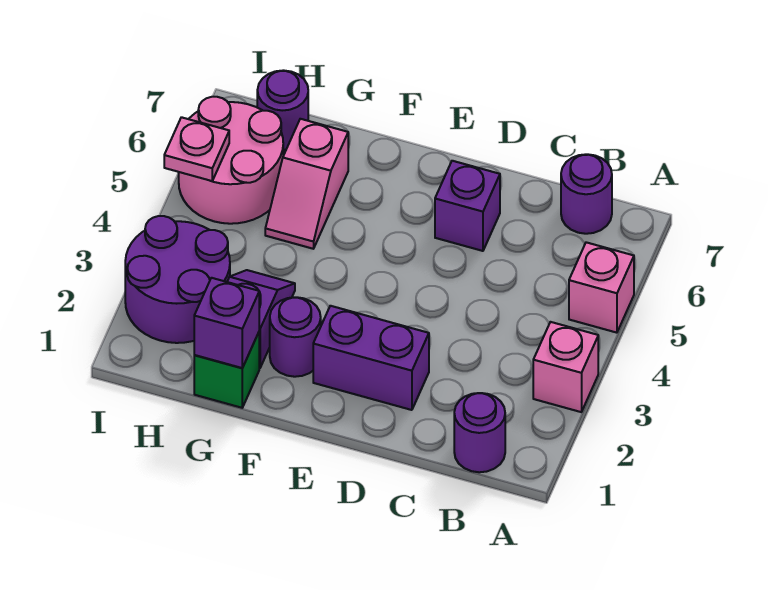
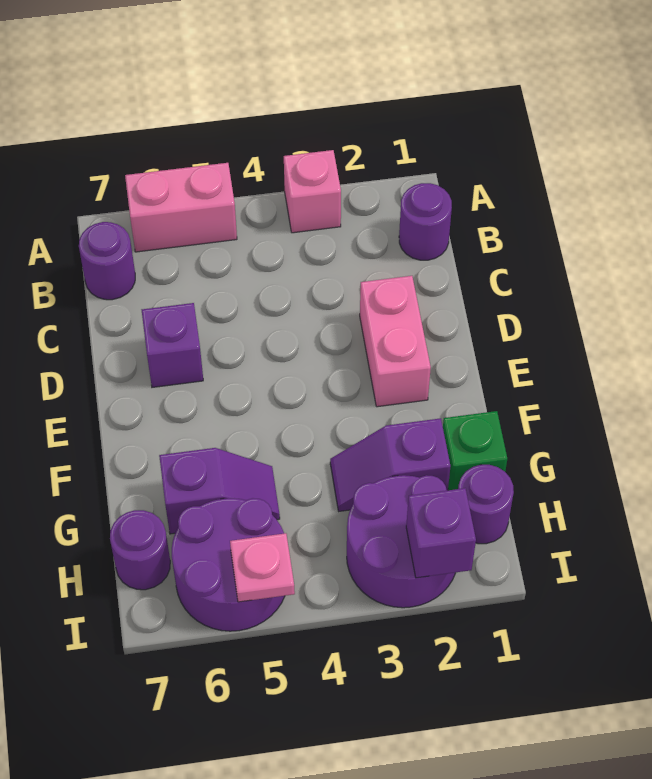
pink brick A5 level 1 -> pink brick A5:A6 level 1
purple brick D2:E2 level 1 -> pink brick D2:E2 level 1
purple round brick F2 level 1 -> purple round brick H1 level 1
purple brick G1 level 2 -> purple brick I2 level 2
pink slope G5:G6 level 1 top 6 -> purple slope G5:G6 level 1 top 6
pink round brick H5:I6 level 1 -> purple round brick H5:I6 level 1

